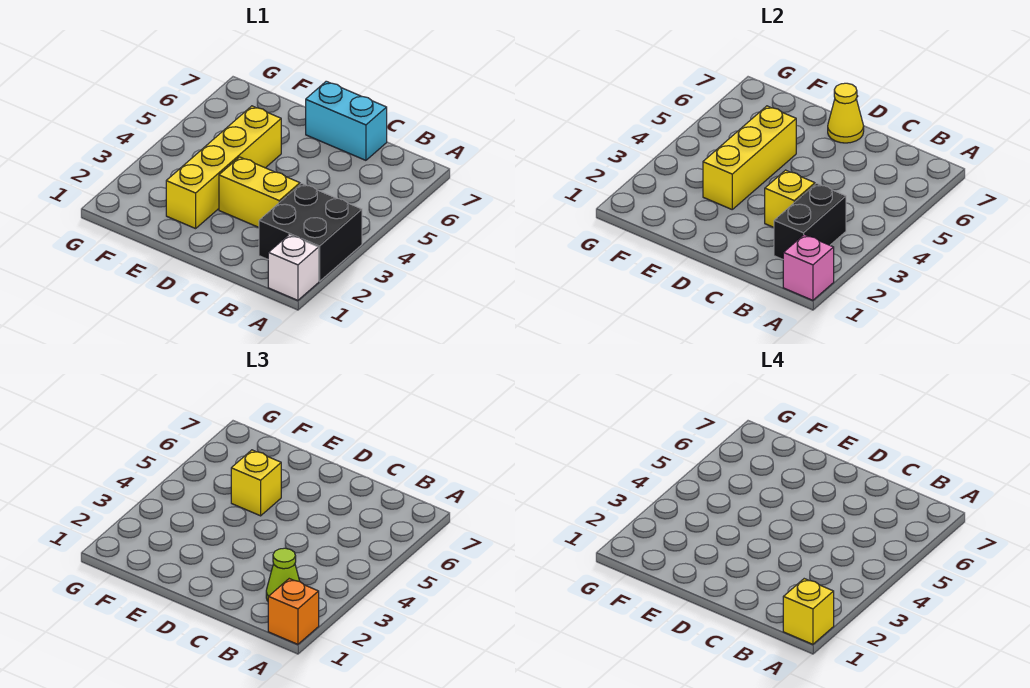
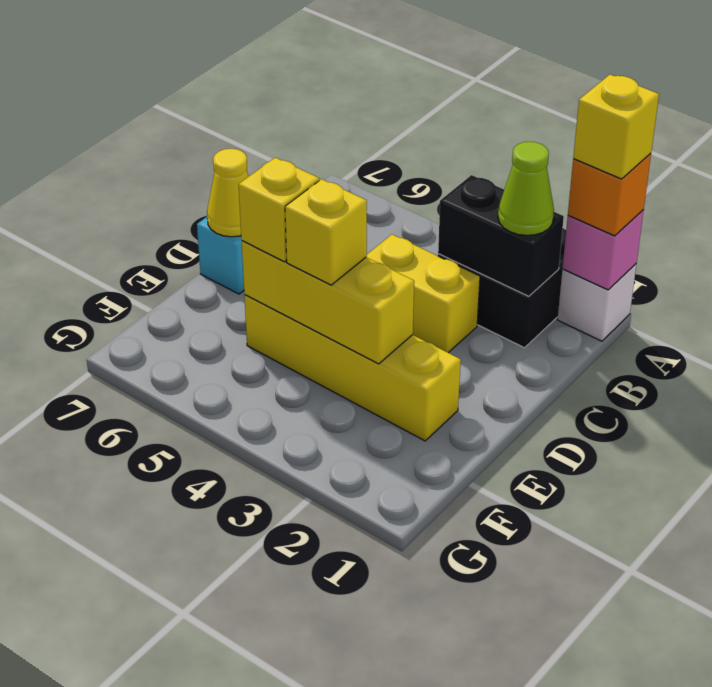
yellow brick C3:D3 level 1 -> yellow brick C3:C4 level 1
yellow brick C3 level 2 -> yellow brick E4 level 3

